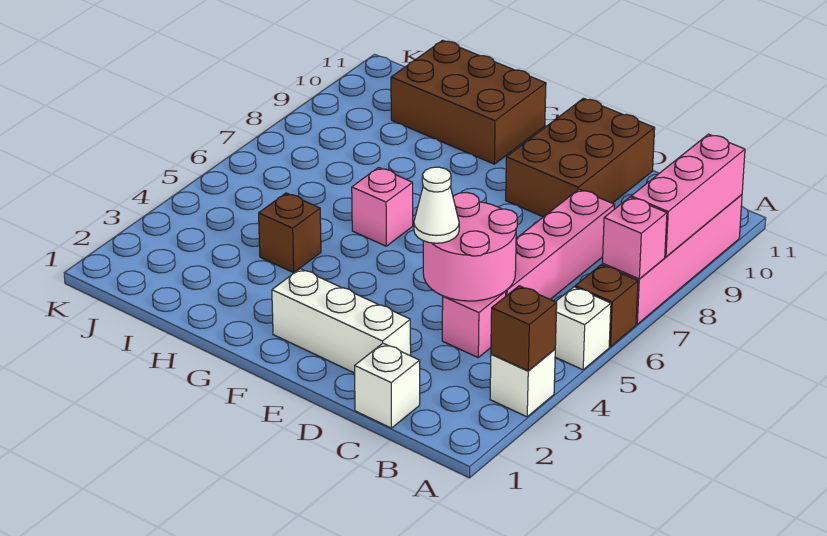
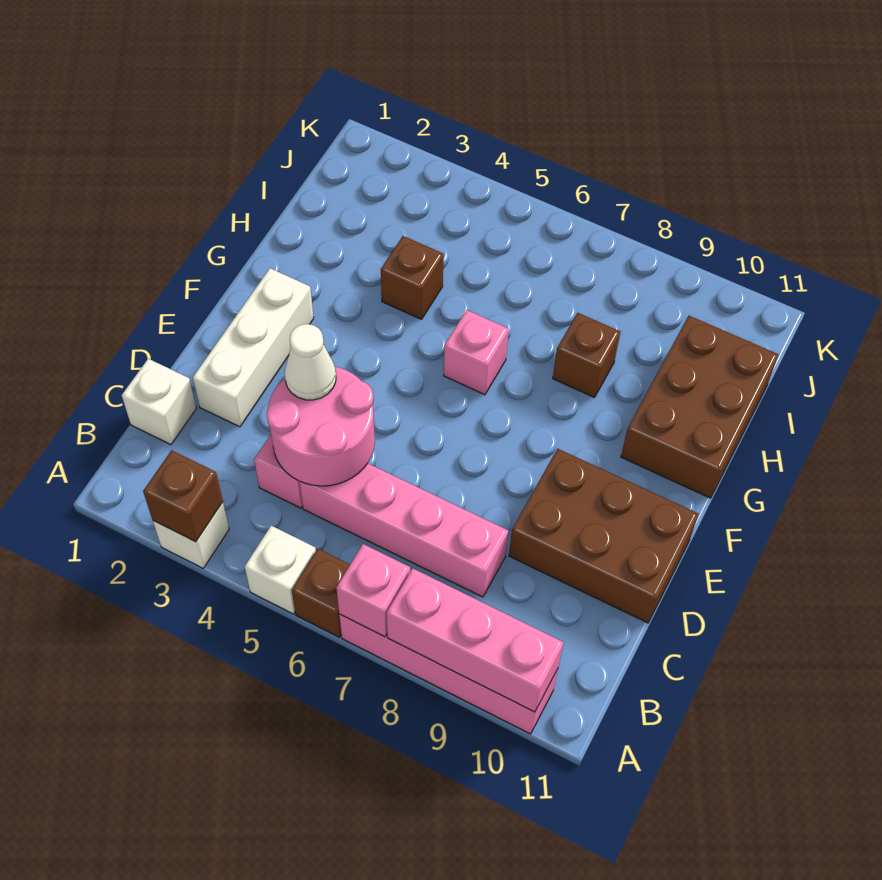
none -> brown brick H8 level 1

